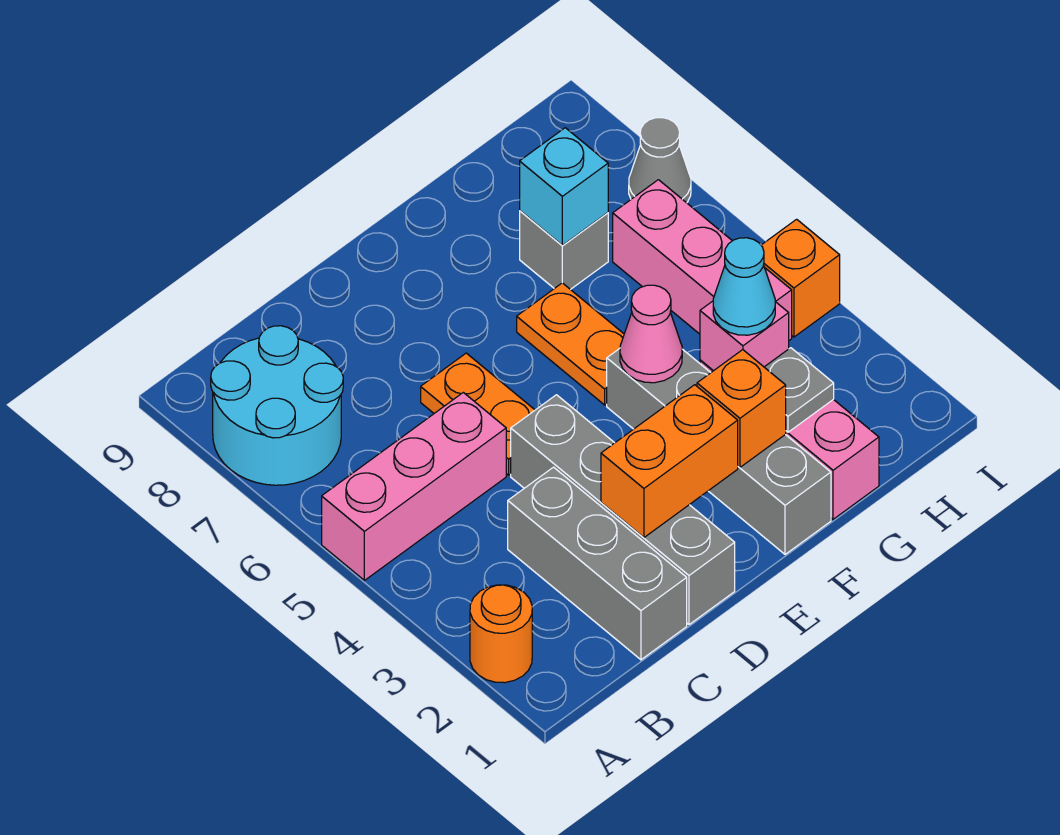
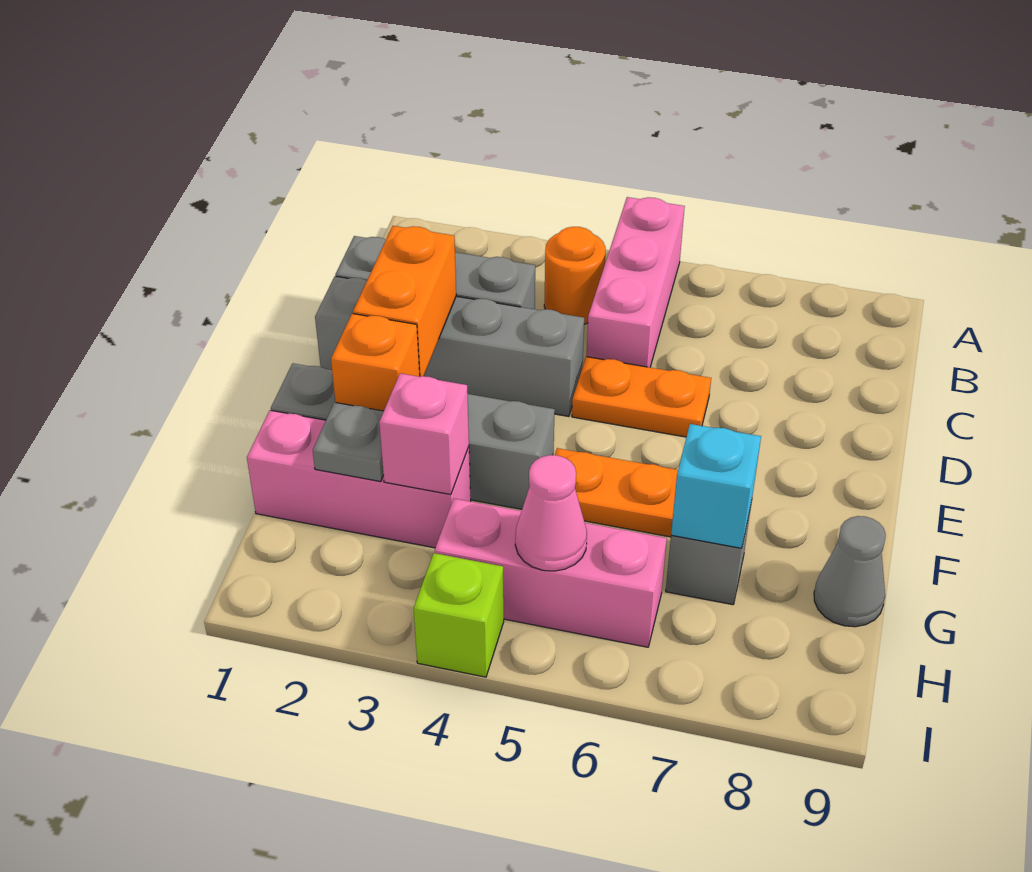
orange round brick A2 level 1 -> orange round brick B4 level 1
cyan round brick A7:B8 level 1 -> none
pink cone F4 level 2 -> pink cone H5 level 2
cyan cone G3 level 3 -> none
orange brick I4 level 1 -> lime brick I4 level 1
grey cone I7 level 1 -> grey cone G9 level 1

